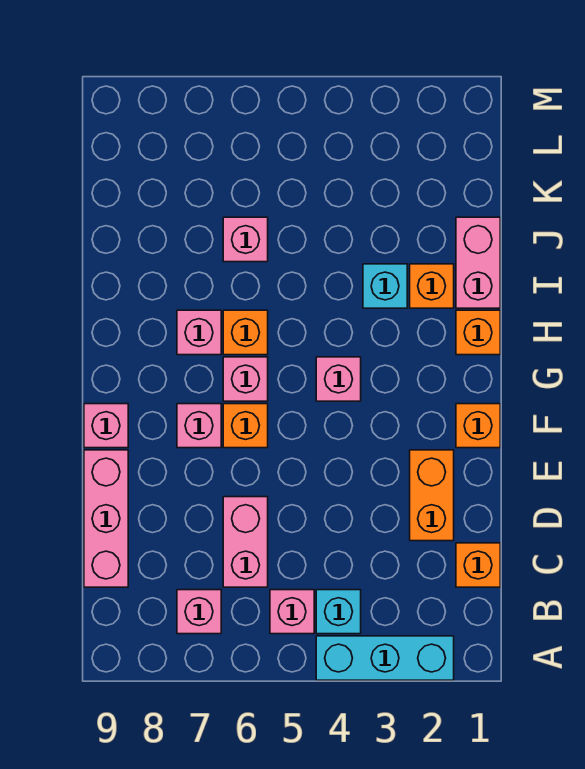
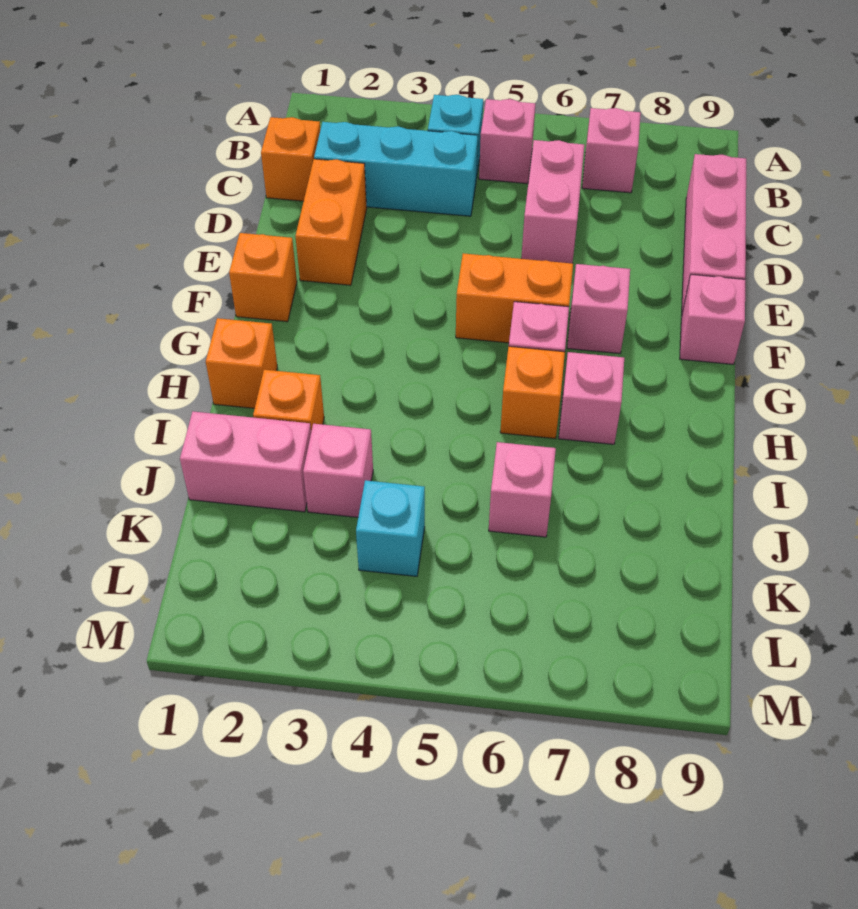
cyan brick A2:A4 level 1 -> cyan brick C2:C4 level 1
orange brick F6 level 1 -> orange brick F5:F6 level 1
pink brick G4 level 1 -> pink brick J3 level 1
pink brick I1:J1 level 1 -> pink brick J1:J2 level 1
cyan brick I3 level 1 -> cyan brick K4 level 1

